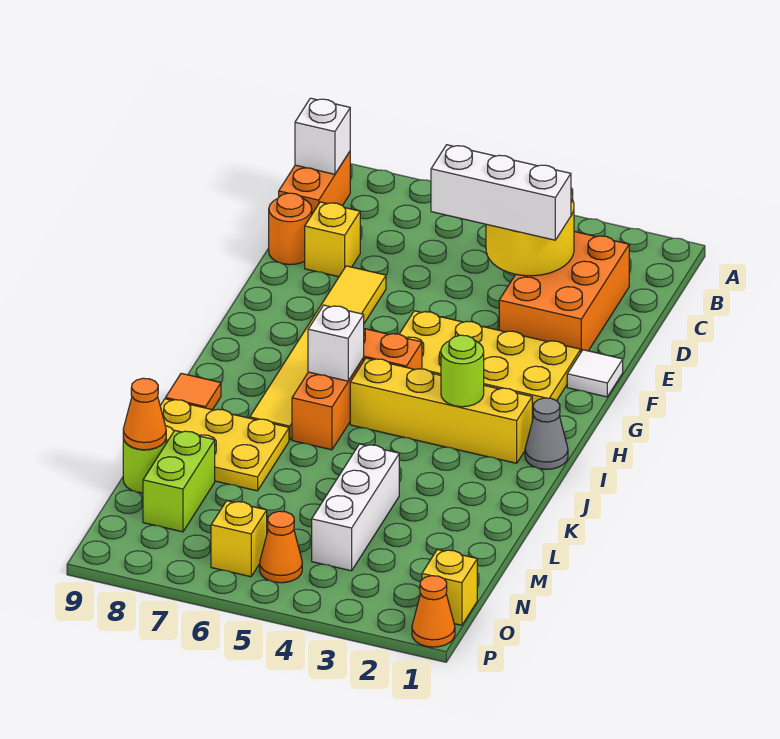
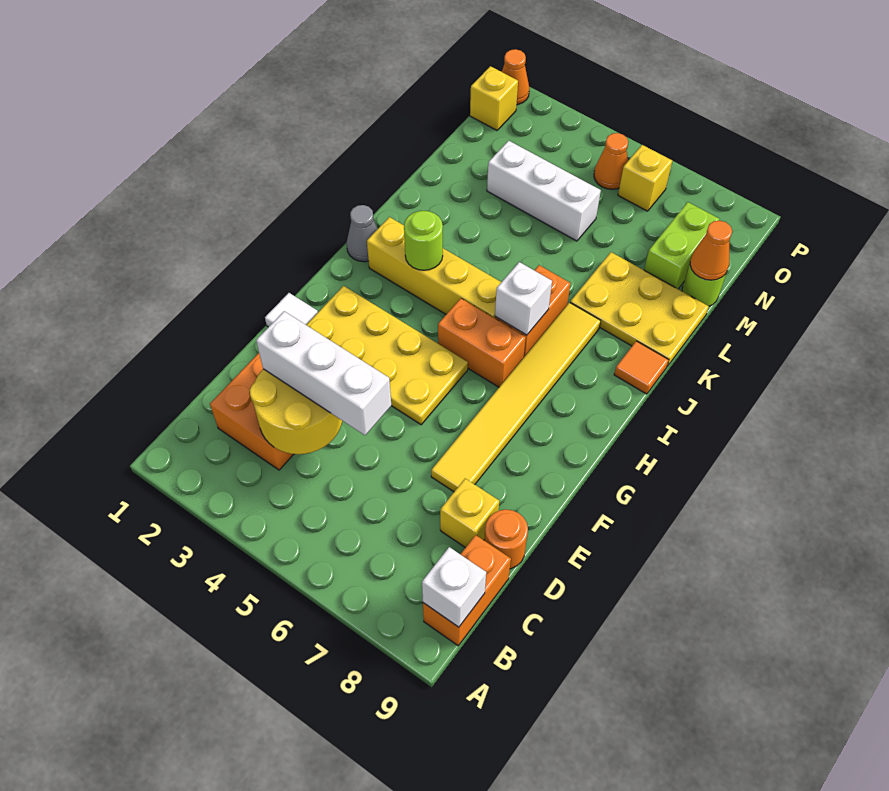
white brick L4:N4 level 1 -> white brick M3:M5 level 1

